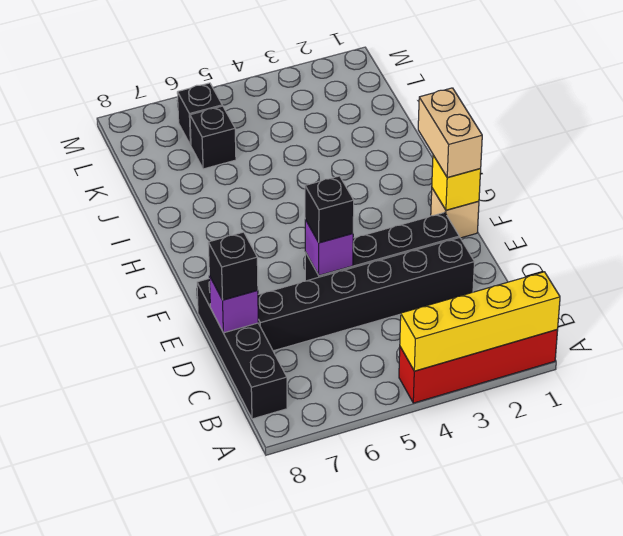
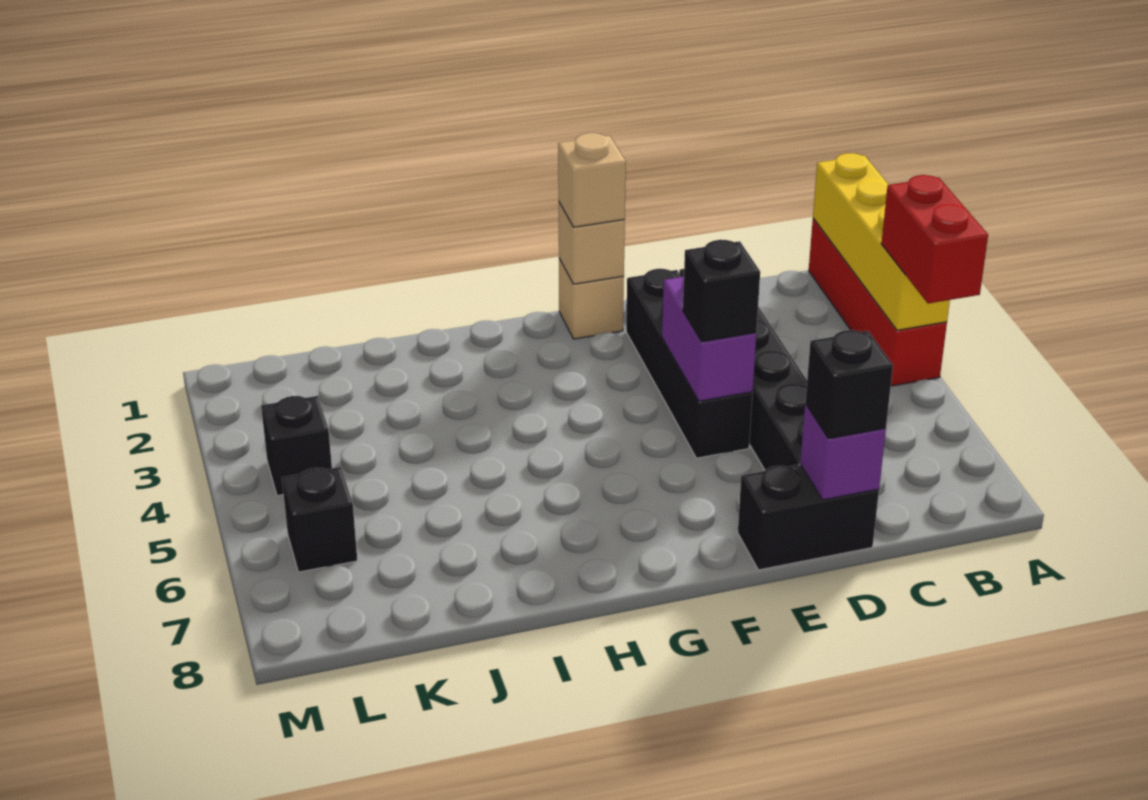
none -> red brick A4:A5 level 3
black brick B8:E8 level 1 -> black brick D8:E8 level 1
purple brick E5 level 2 -> purple brick E4:E5 level 2
yellow brick F1 level 2 -> tan brick F1 level 2
tan brick F1:G1 level 3 -> tan brick F1 level 3
black brick K6 level 1 -> black brick L4 level 1

